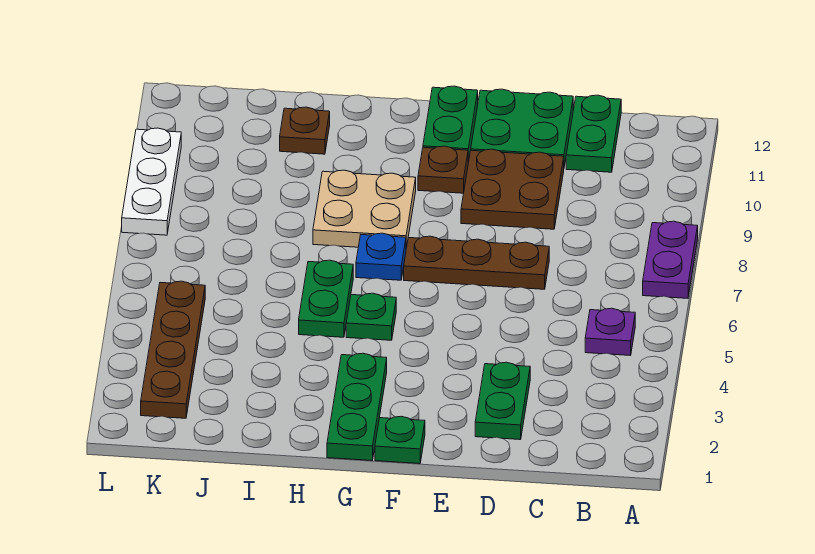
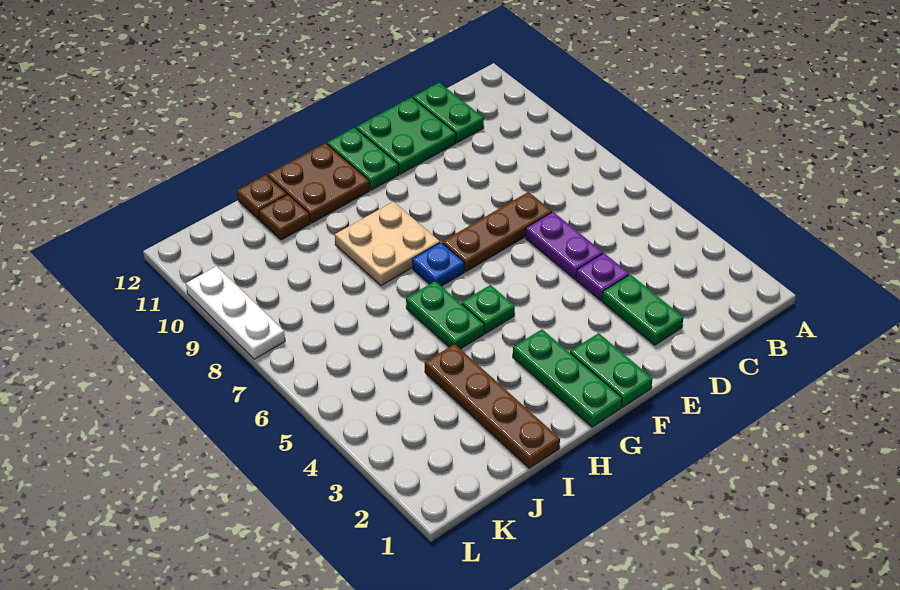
purple plate A7:A8 level 1 -> purple plate D5:D6 level 1
purple plate B5 level 1 -> purple plate D4 level 1
brown plate D9:E10 level 1 -> brown plate G11:H12 level 1
green plate F1 level 1 -> green plate F1:F2 level 1
brown plate F10 level 1 -> brown plate I12 level 1
brown plate K2:K5 level 1 -> brown plate I1:I4 level 1

